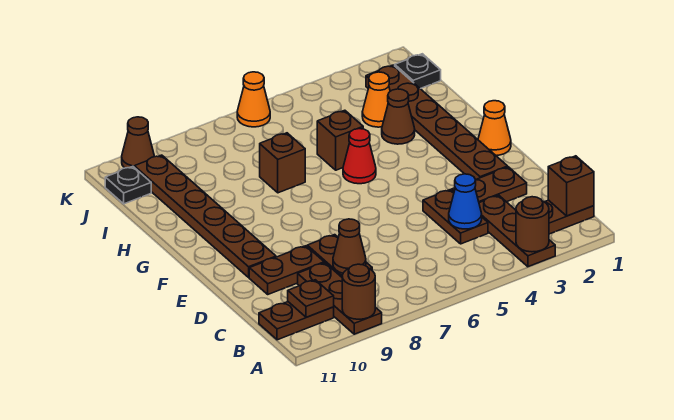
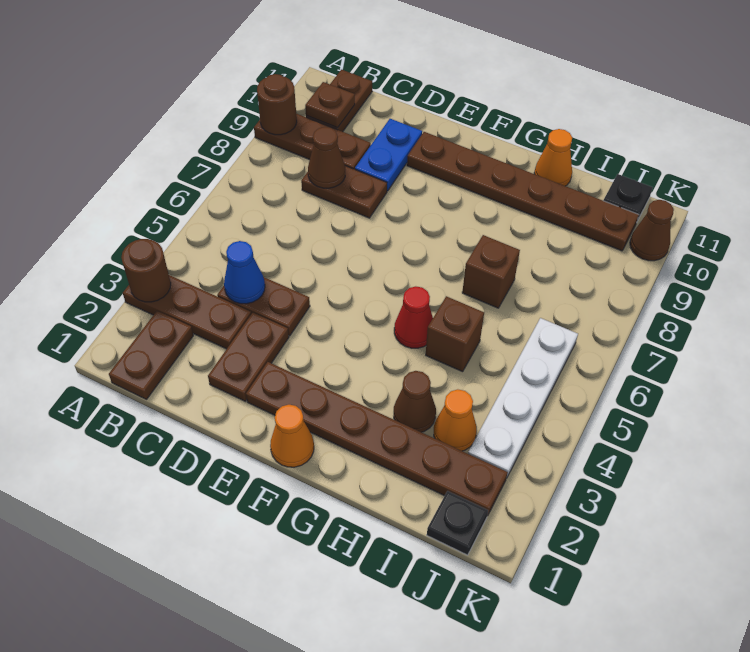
brown brick B1 level 2 -> none
brown plate D9:D10 level 1 -> blue plate D9:D10 level 1
none -> white plate J3:J6 level 1
orange cone K6 level 1 -> orange cone H11 level 1

